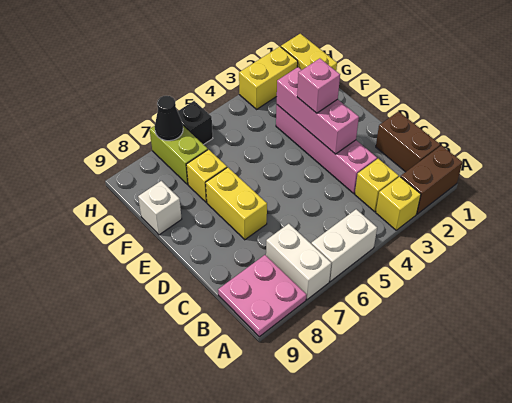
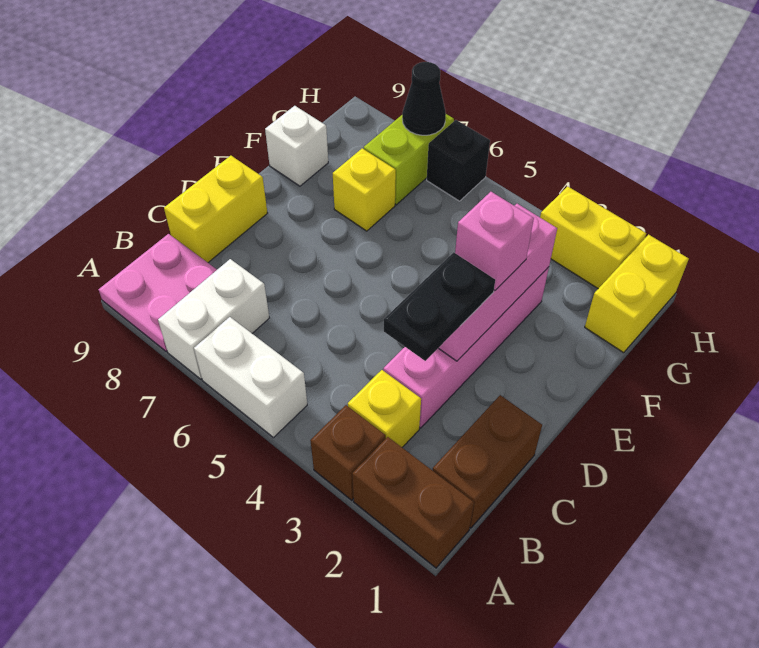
yellow brick A3 level 1 -> brown brick A3 level 1
none -> black plate C3:D3 level 3
yellow brick D7:E7 level 1 -> yellow brick C9:D9 level 1

